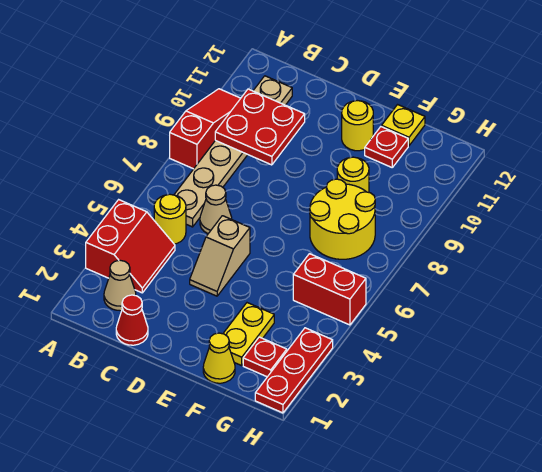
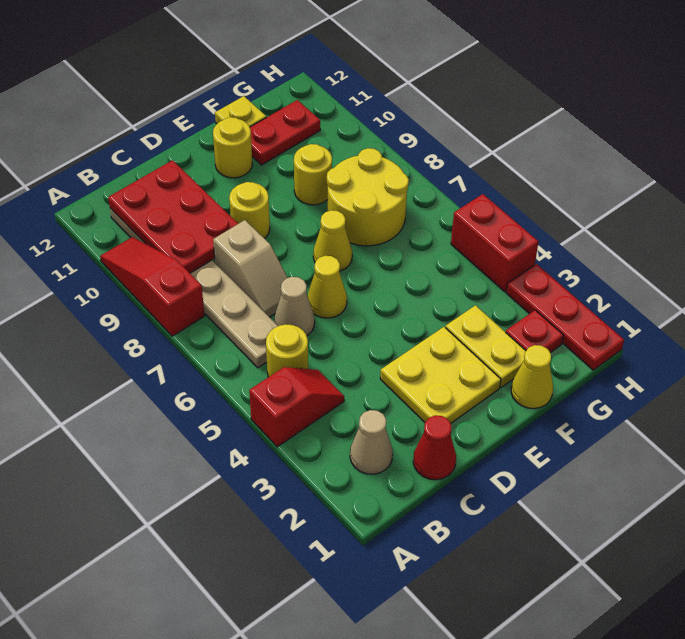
red slope A3:B4 level 1 top A -> red slope A4:B4 level 1 top A
red plate B9:C10 level 2 -> red plate B9:C11 level 2
none -> yellow plate D2:E3 level 1
tan slope D4:D5 level 1 top 5 -> tan slope C7:C8 level 1 top 8
none -> yellow cone D6 level 1
none -> yellow round brick D9 level 1
none -> yellow cone E7 level 1
red plate F11 level 1 -> red plate F11:G11 level 1
red brick G5:H5 level 1 -> red brick H4:H5 level 1

